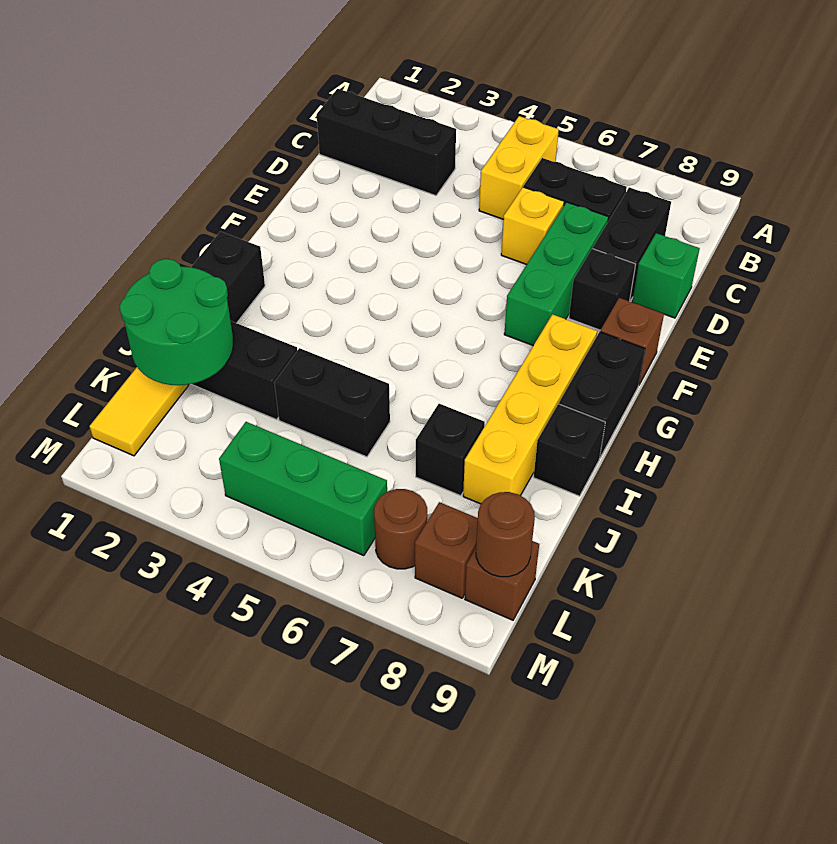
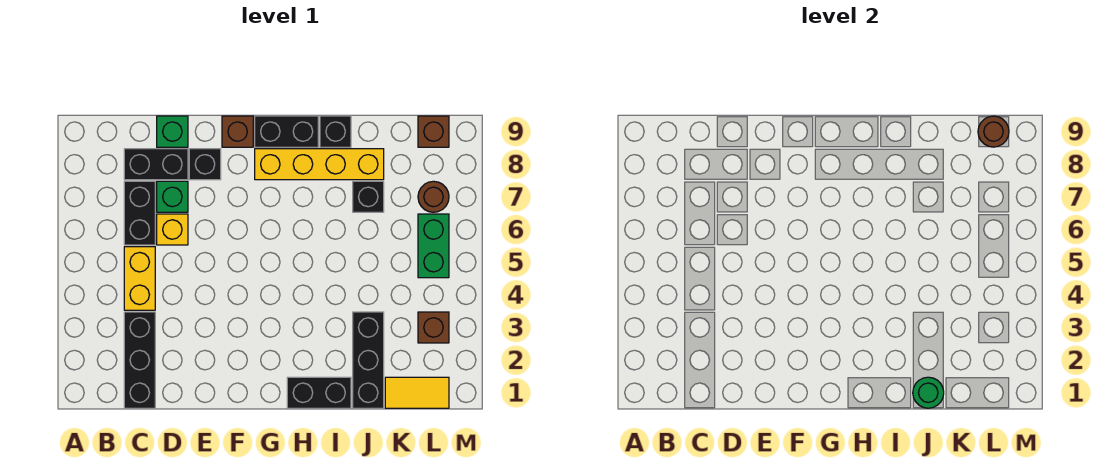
yellow brick B5:C5 level 1 -> yellow brick C4:C5 level 1
green brick D7:F7 level 1 -> green brick D7 level 1
green round brick J1:K2 level 2 -> green round brick J1 level 2
black brick J4:J5 level 1 -> none
green brick L4:L6 level 1 -> green brick L5:L6 level 1
brown brick L8 level 1 -> brown brick L3 level 1

